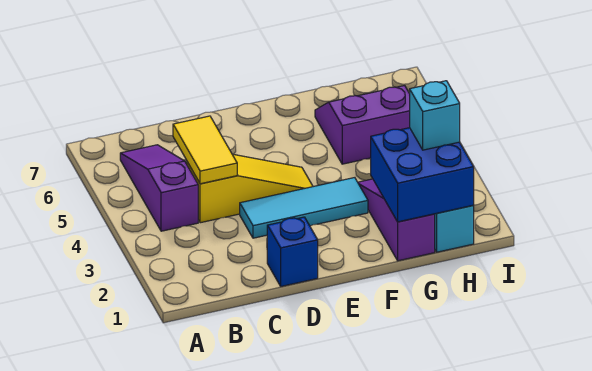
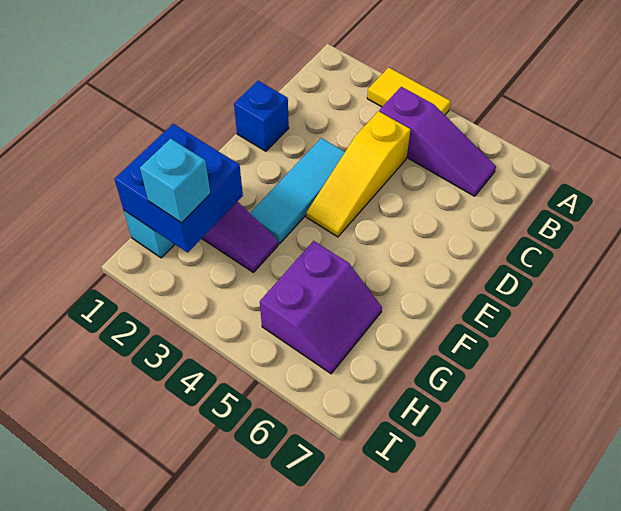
yellow tile C4:C5 level 2 -> yellow tile A3:A4 level 1

